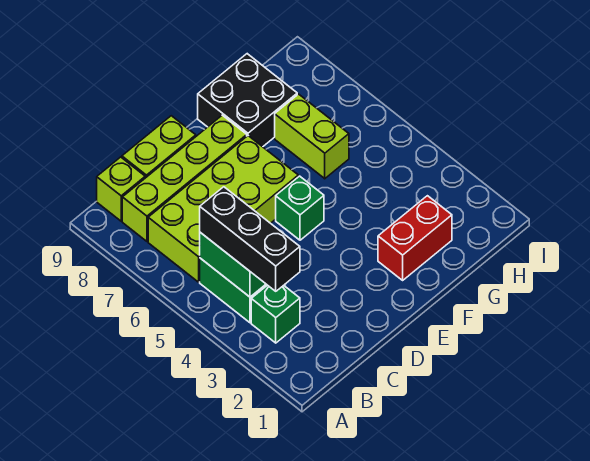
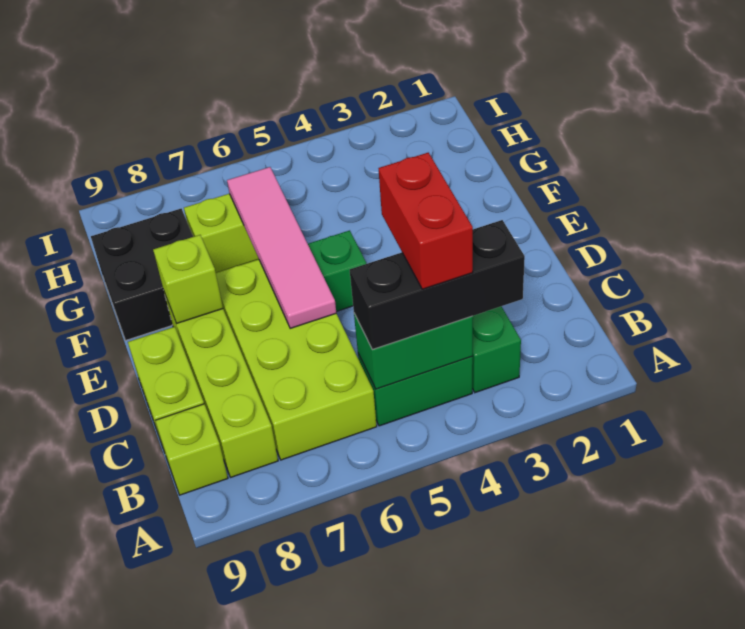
none -> pink tile D6:G6 level 2
none -> lime brick E8 level 2
red brick F2:G2 level 1 -> red brick B4:C4 level 4

